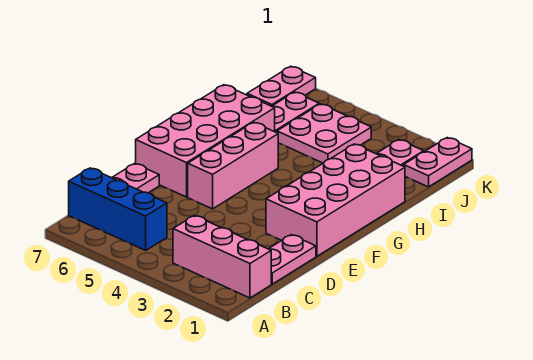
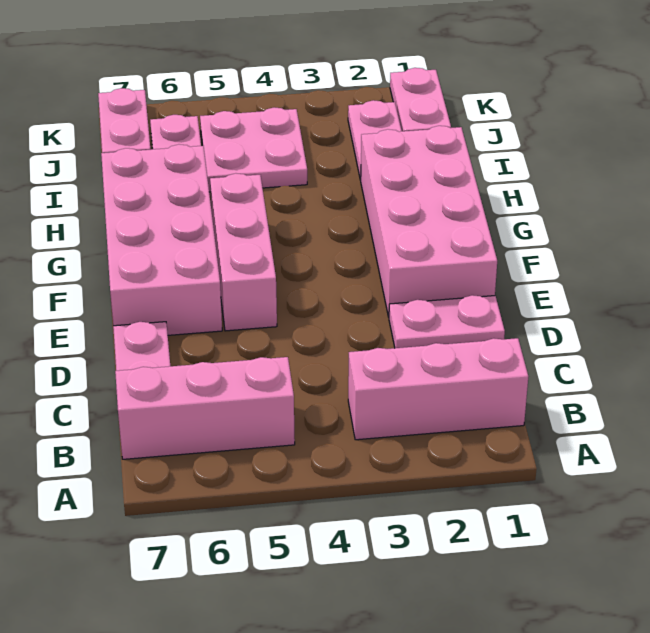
blue brick B5:B7 level 1 -> pink brick B5:B7 level 1
pink plate C1:D1 level 1 -> pink plate D1:D2 level 1

